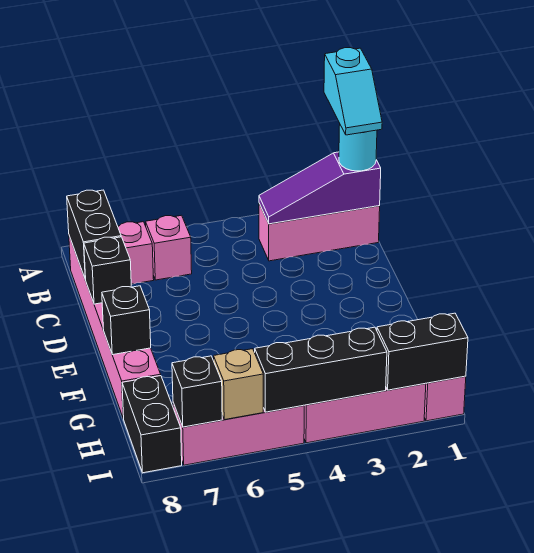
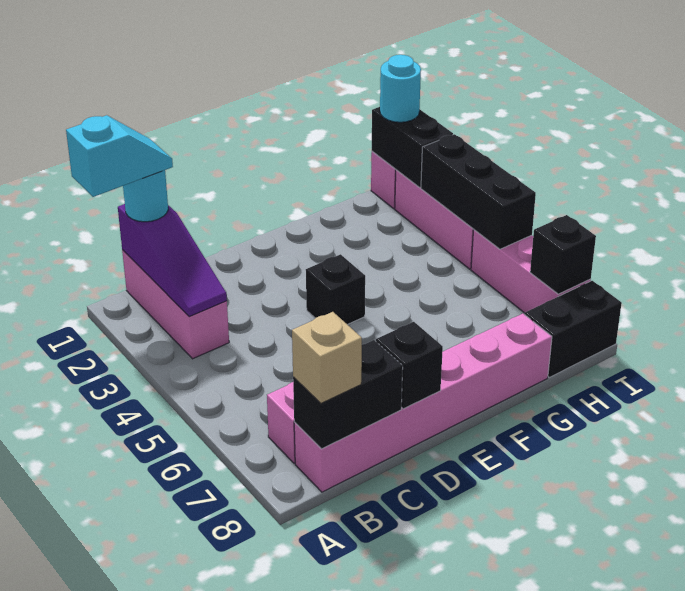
pink brick B6 level 1 -> none
black brick F8 level 2 -> black brick E4 level 1
none -> cyan round brick I1 level 3
tan brick I6 level 2 -> tan brick B8 level 3

